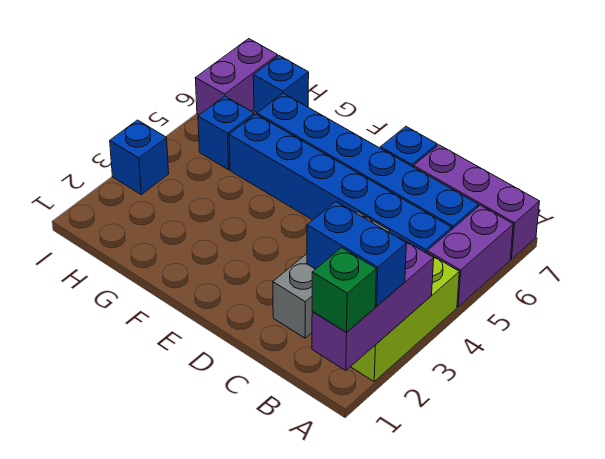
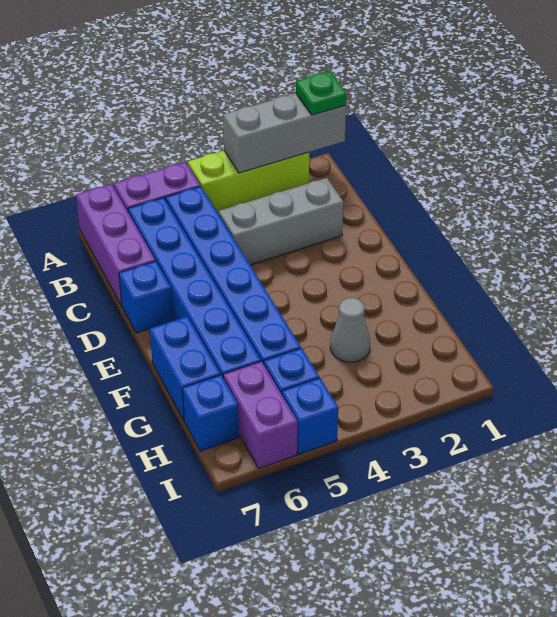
purple brick A1:A3 level 2 -> grey brick A1:A3 level 2
green brick A1 level 3 -> green plate A1 level 3
blue brick A2:B2 level 3 -> blue brick F7:G7 level 1
none -> grey cone G3 level 1
blue brick I3 level 1 -> blue brick I5 level 1
purple brick I6:I7 level 1 -> purple brick H6:I6 level 1

